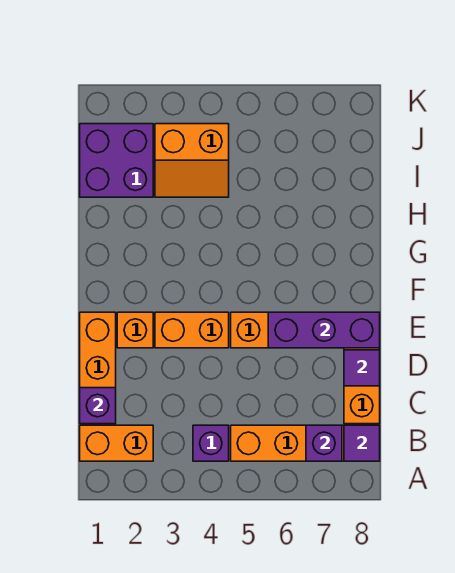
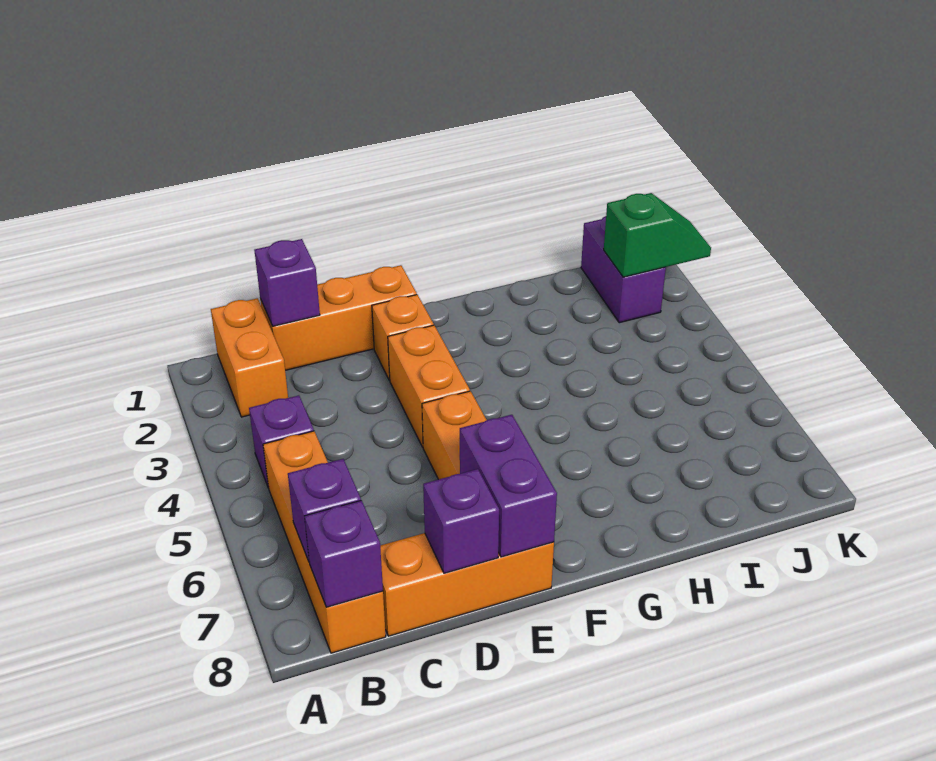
purple tile B8 level 2 -> purple brick B8 level 2
purple tile D8 level 2 -> purple brick D8 level 2
purple brick E6:E8 level 2 -> purple brick E7:E8 level 2
purple brick I1:J2 level 1 -> purple brick J1:J2 level 1
orange slope I3:J4 level 1 top J -> none
none -> green slope J2:K2 level 2 top J

